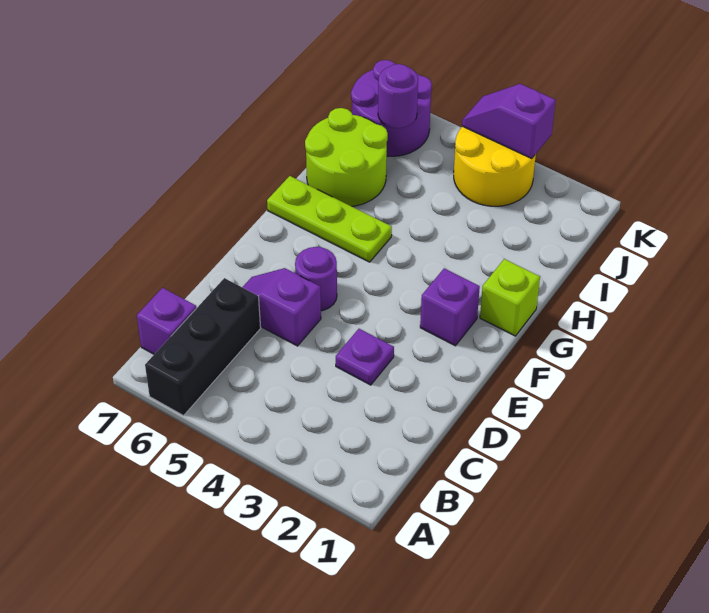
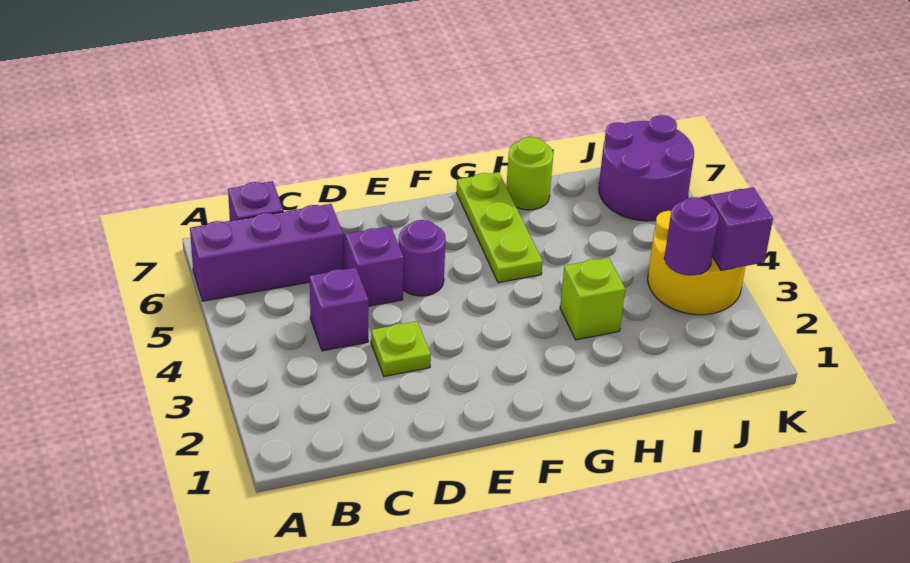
black brick A6:C6 level 1 -> purple brick A6:C6 level 1
purple plate D3 level 1 -> lime plate D3 level 1
purple brick F2 level 1 -> purple brick C4 level 1
lime brick G1 level 1 -> lime brick H3 level 1
lime round brick H6:I7 level 1 -> lime round brick H7 level 1
purple round brick J6 level 2 -> purple round brick J3 level 2

